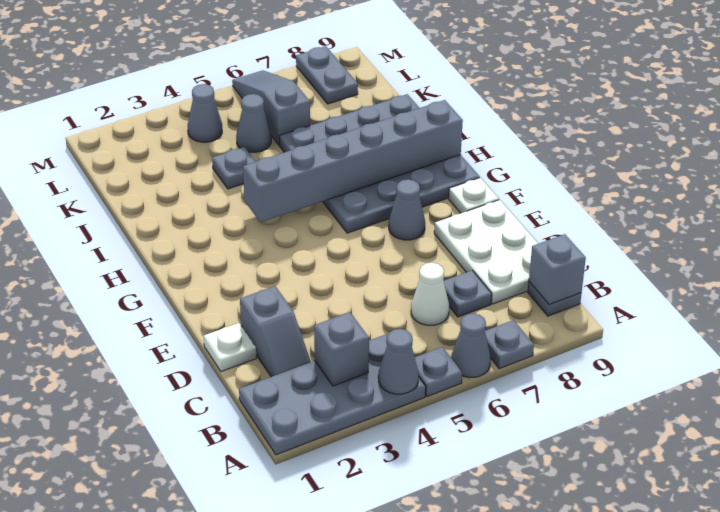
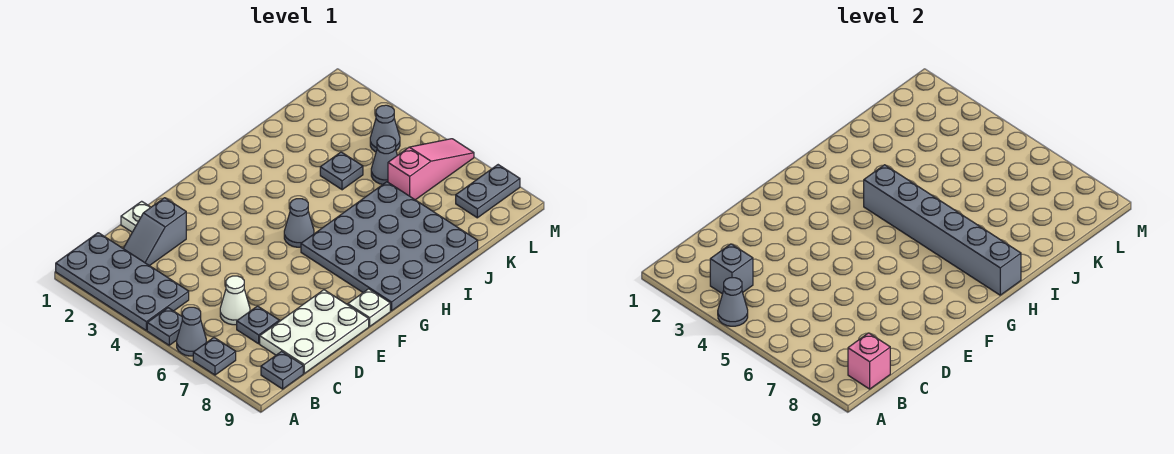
grey brick B9 level 2 -> pink brick B9 level 2
grey cone F7 level 1 -> grey cone G5 level 1
grey slope K6:M6 level 1 top K -> pink slope K6:M6 level 1 top K

